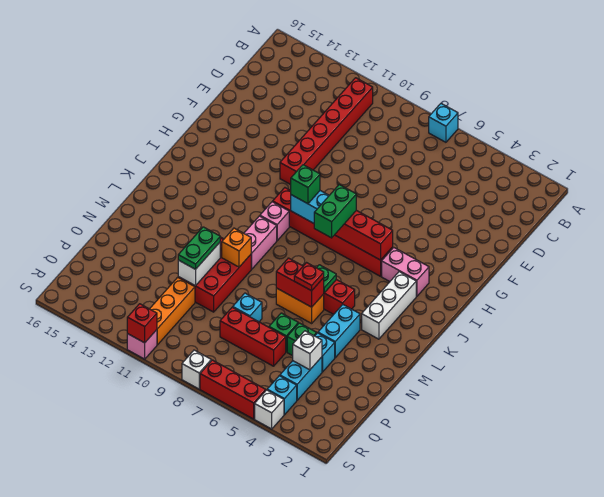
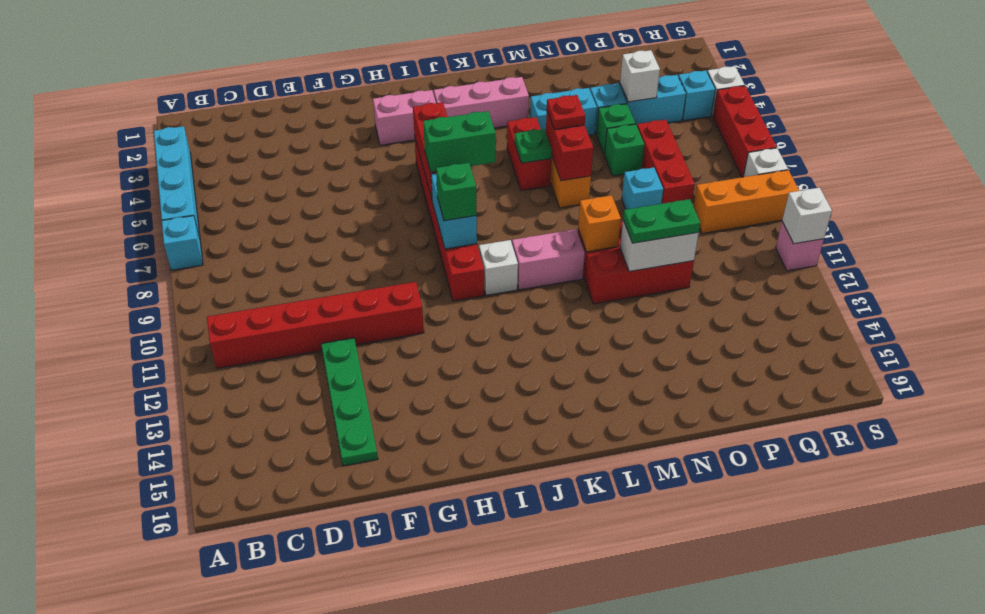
none -> cyan brick A3:A6 level 1
none -> green plate E12:E15 level 1
pink brick I3:I4 level 1 -> pink brick H3:I3 level 1
white brick J3:L3 level 1 -> pink brick J3:L3 level 1
pink brick J10 level 1 -> white brick J10 level 1
orange brick P11:R11 level 1 -> orange brick Q9:S9 level 1
red brick S11 level 2 -> white brick S11 level 2

